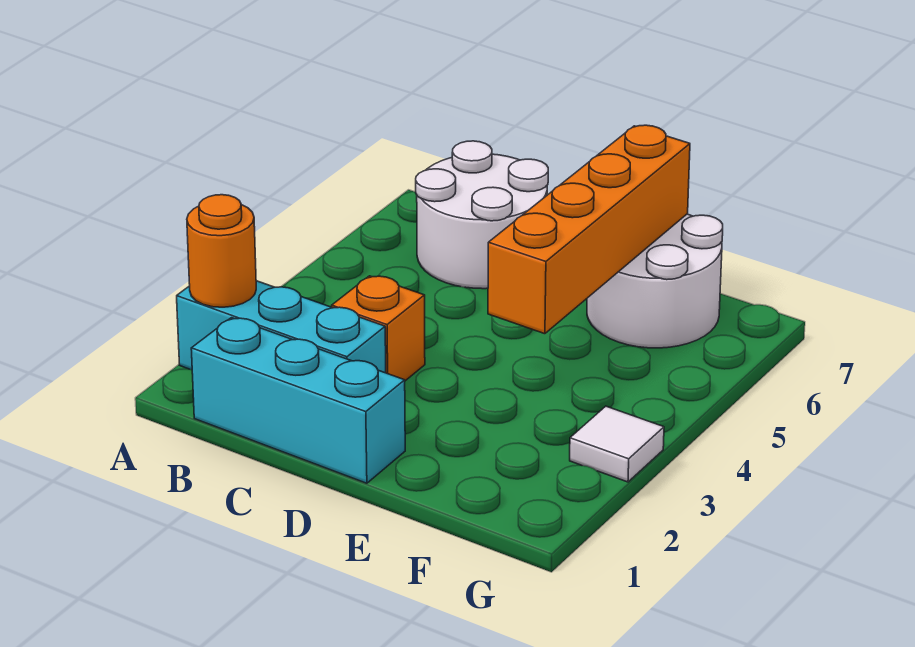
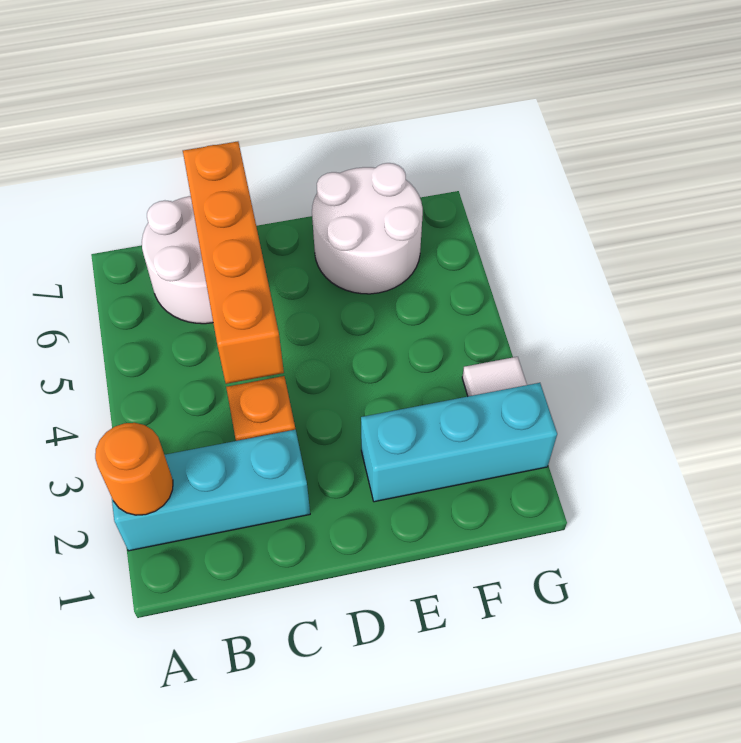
cyan brick B1:D1 level 1 -> cyan brick E2:G2 level 1
orange brick E4:E7 level 2 -> orange brick C4:C7 level 2

